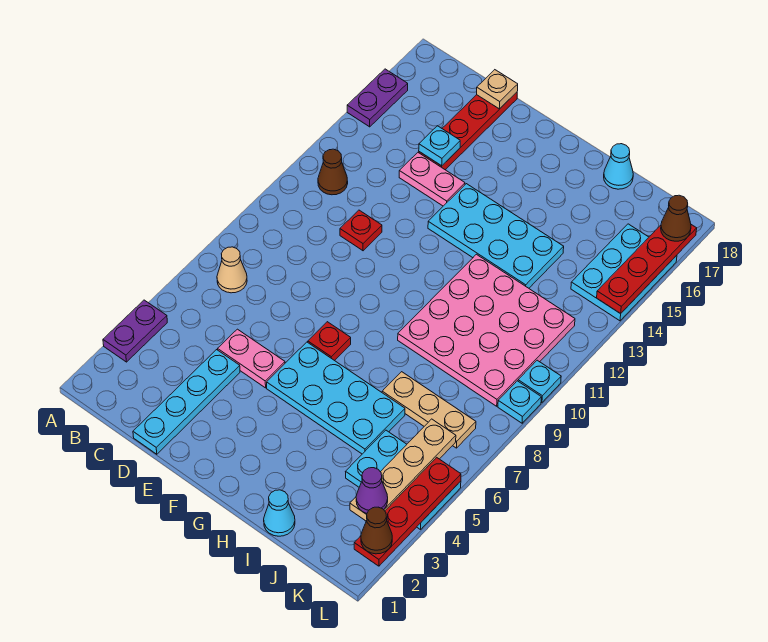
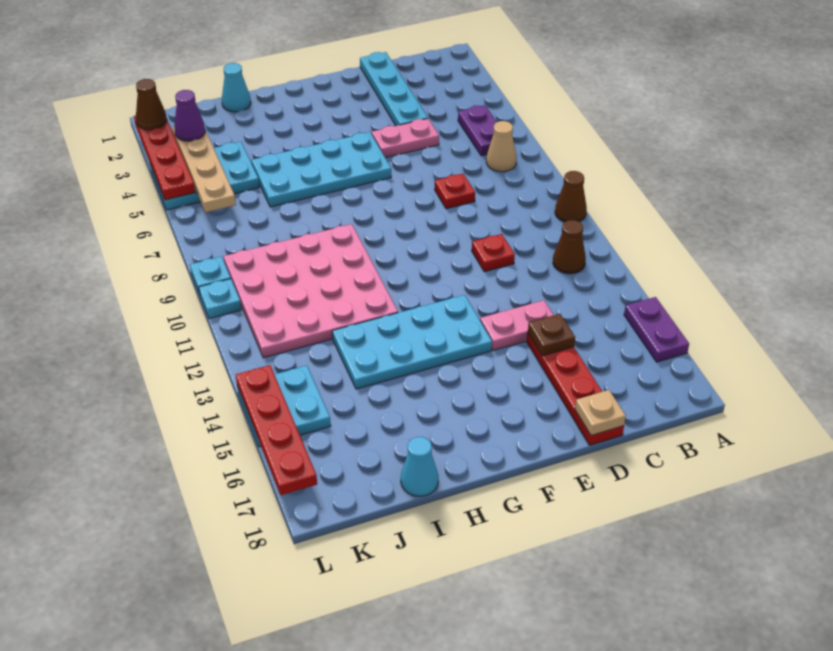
purple plate A3:A4 level 1 -> purple plate B5:B6 level 1
cyan plate D15 level 2 -> brown plate D15 level 2
red plate F7 level 1 -> red plate D8 level 1
tan plate I7:K7 level 1 -> none
cyan plate K14:L16 level 1 -> cyan plate K14:L15 level 1
brown cone L17 level 3 -> brown cone A10 level 1

